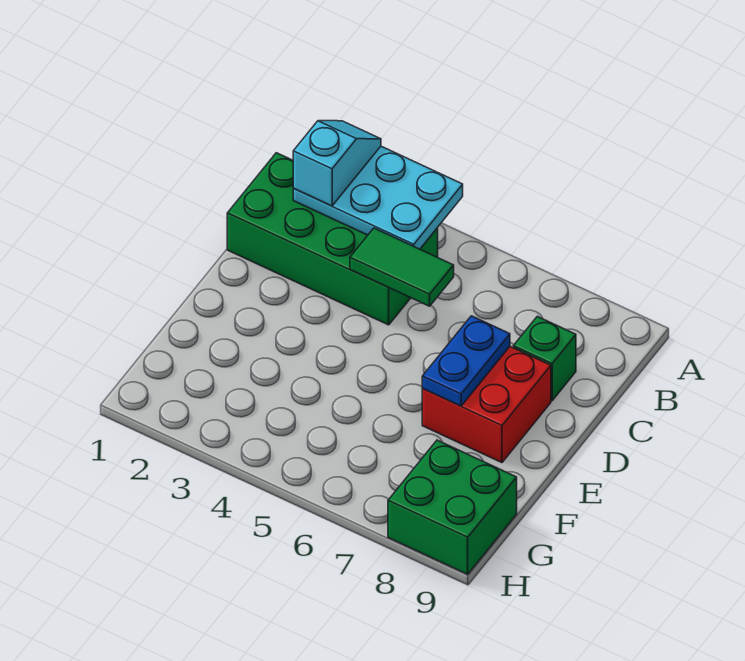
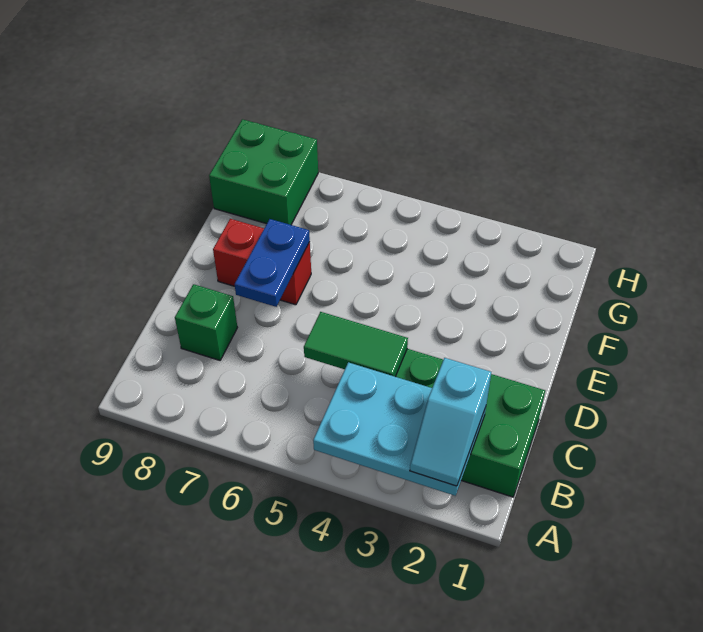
red brick D7:E8 level 1 -> red brick E7:E8 level 1

